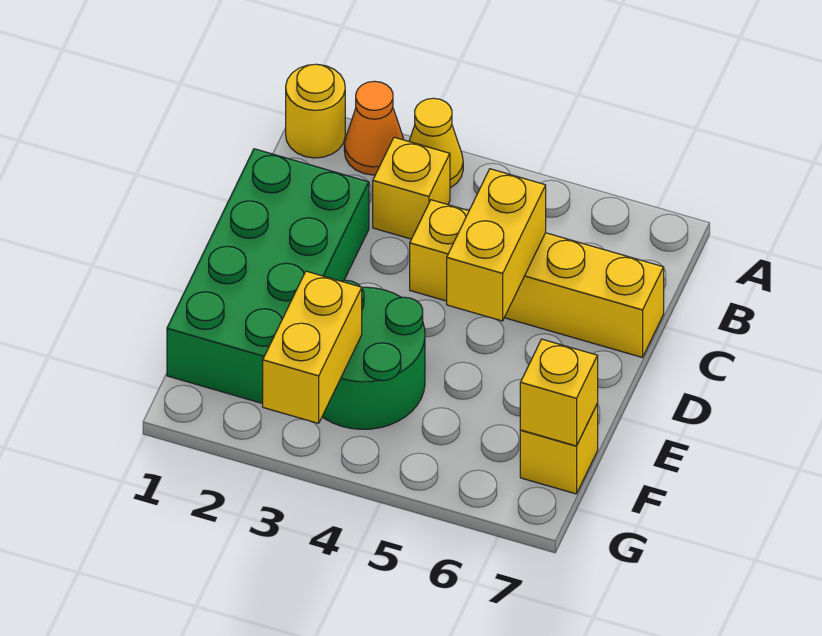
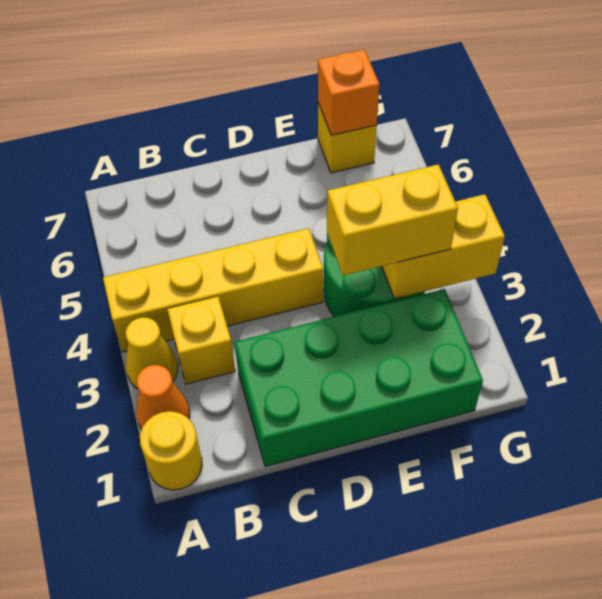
yellow brick C4:C7 level 1 -> yellow brick A4:D4 level 1
yellow brick C5:D5 level 2 -> yellow brick E3:F3 level 3
yellow brick F7 level 2 -> orange brick F7 level 2

